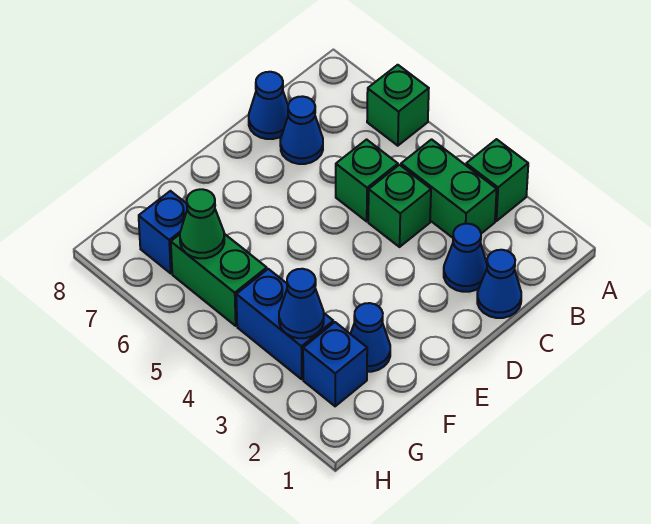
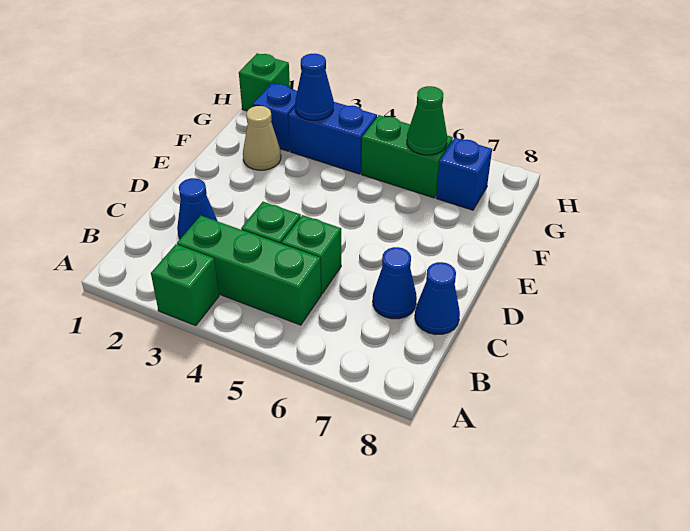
green brick A6 level 1 -> green brick H1 level 1
green brick B3:B4 level 1 -> green brick B3:B5 level 1
blue cone C1 level 1 -> none
blue cone F2 level 1 -> tan cone F2 level 1

